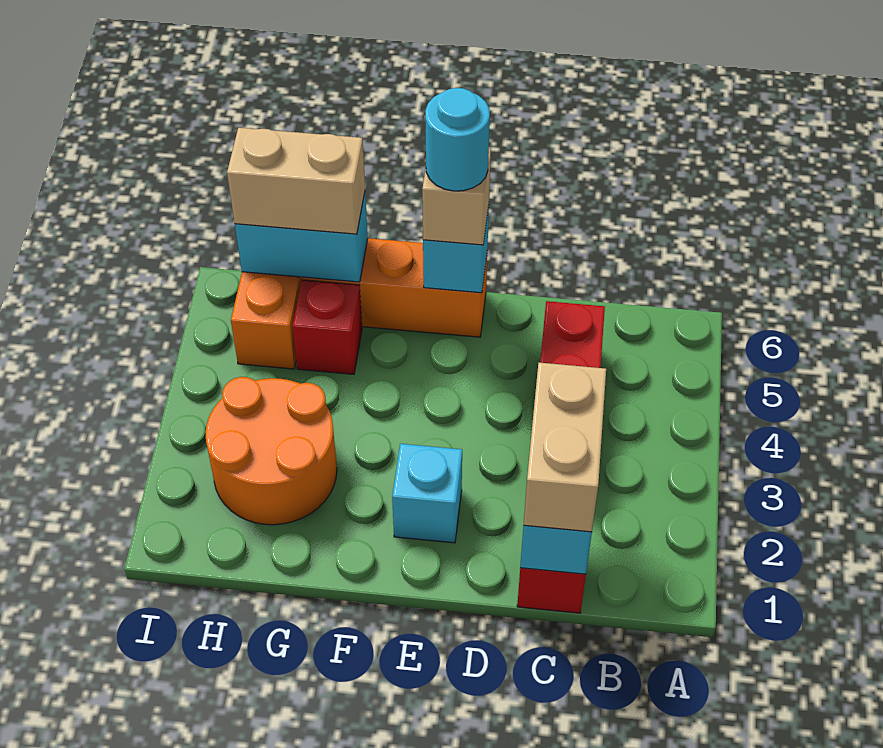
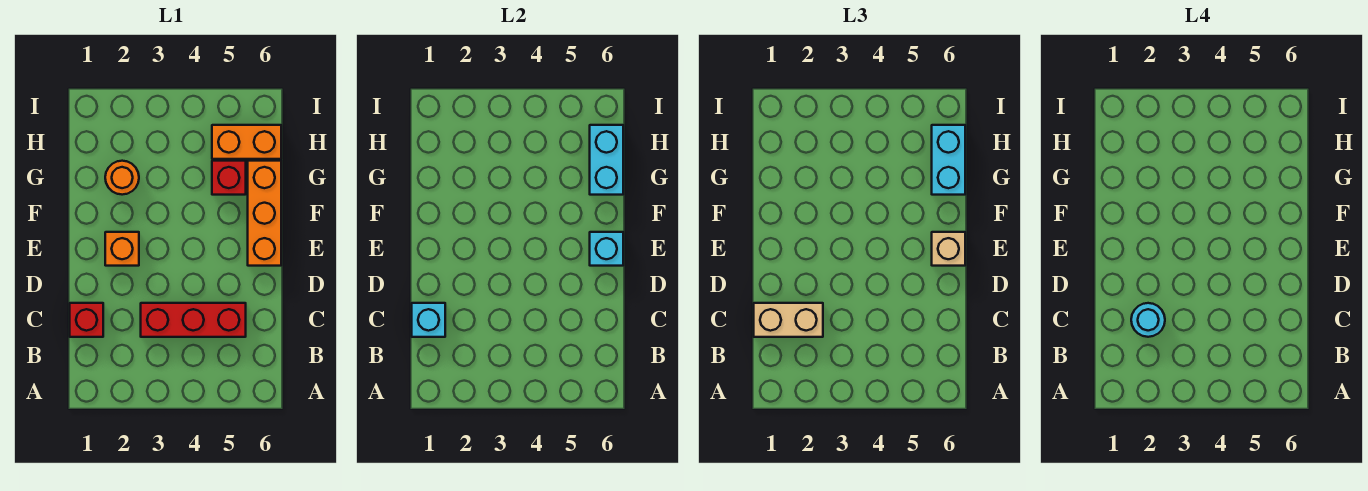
cyan brick E2 level 1 -> orange brick E2 level 1
cyan round brick E6 level 4 -> cyan round brick C2 level 4
orange round brick G2:H3 level 1 -> orange round brick G2 level 1
tan brick G6:H6 level 3 -> cyan brick G6:H6 level 3

